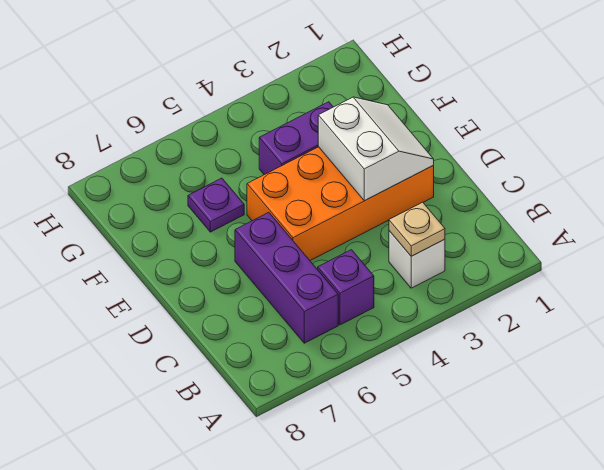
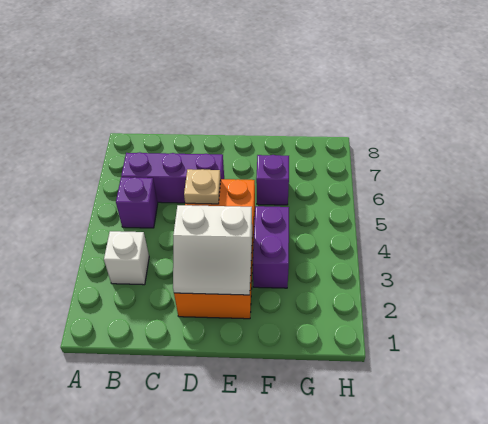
tan plate B3 level 2 -> tan plate D5 level 2
purple plate F6 level 1 -> purple brick F6 level 1

